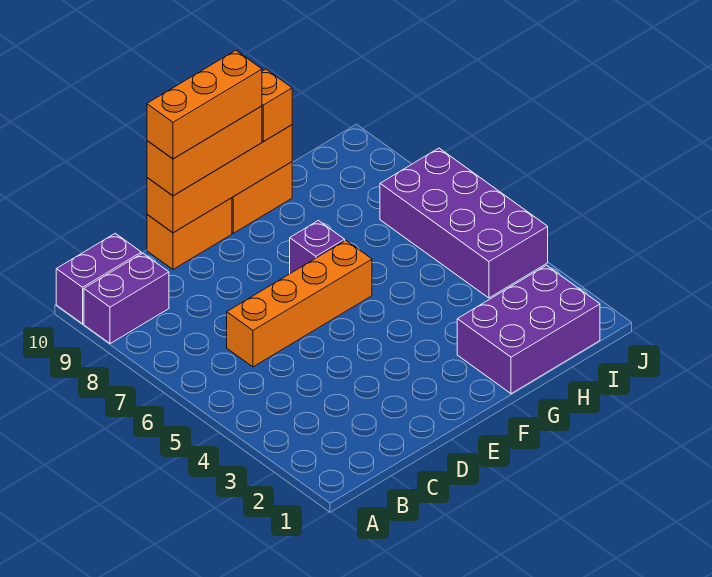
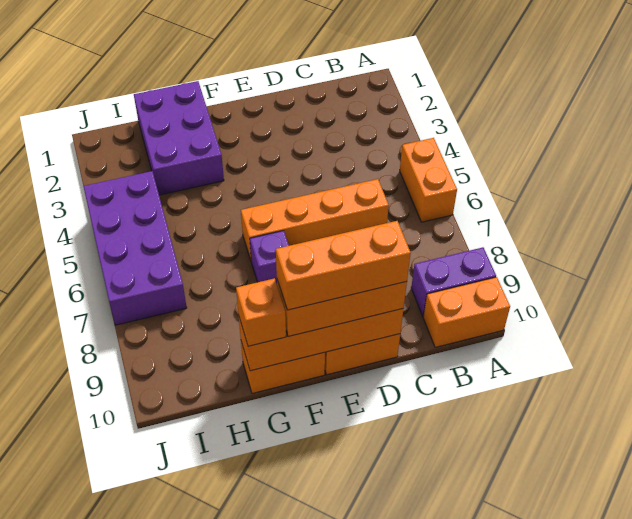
none -> orange brick A5:A6 level 1
purple brick A10:B10 level 1 -> orange brick A10:B10 level 1
purple brick G1:I2 level 1 -> purple brick G1:H3 level 1

